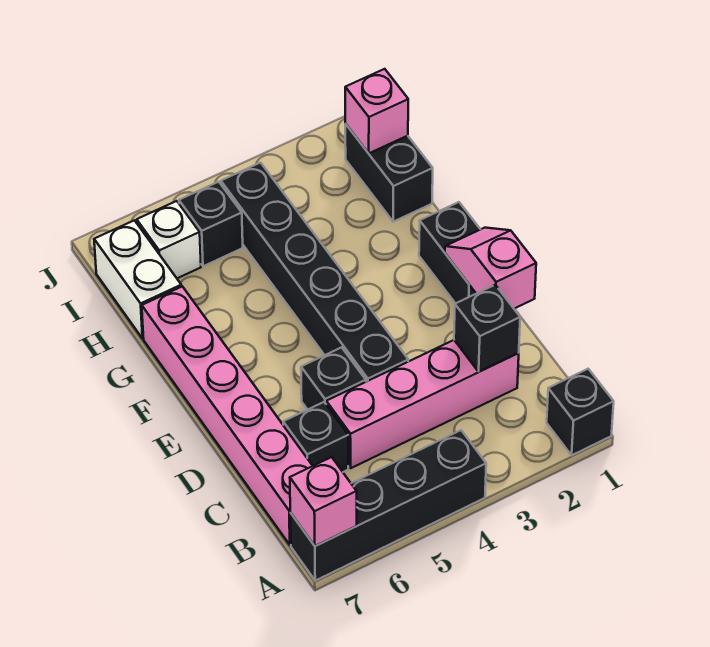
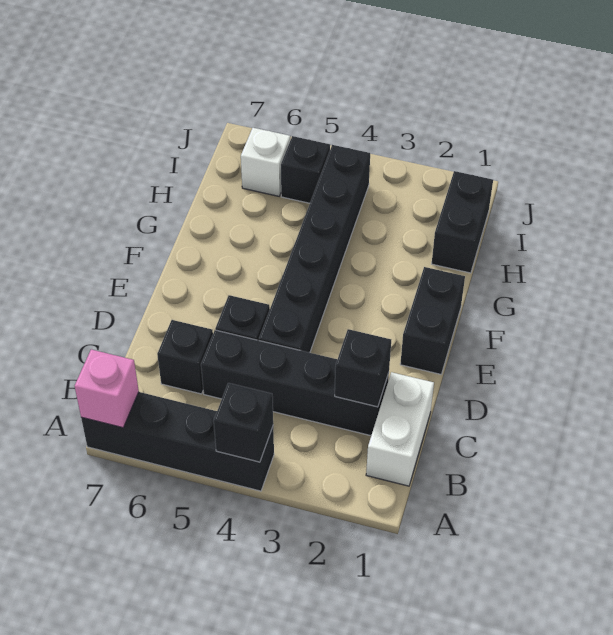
black brick A1 level 1 -> black brick A4 level 2
pink brick B7:G7 level 1 -> none
pink brick C2:C5 level 1 -> black brick C2:C5 level 1
pink slope D1:E1 level 2 top D -> none
white brick H7:I7 level 1 -> white brick B1:C1 level 1
pink brick I1 level 2 -> none

